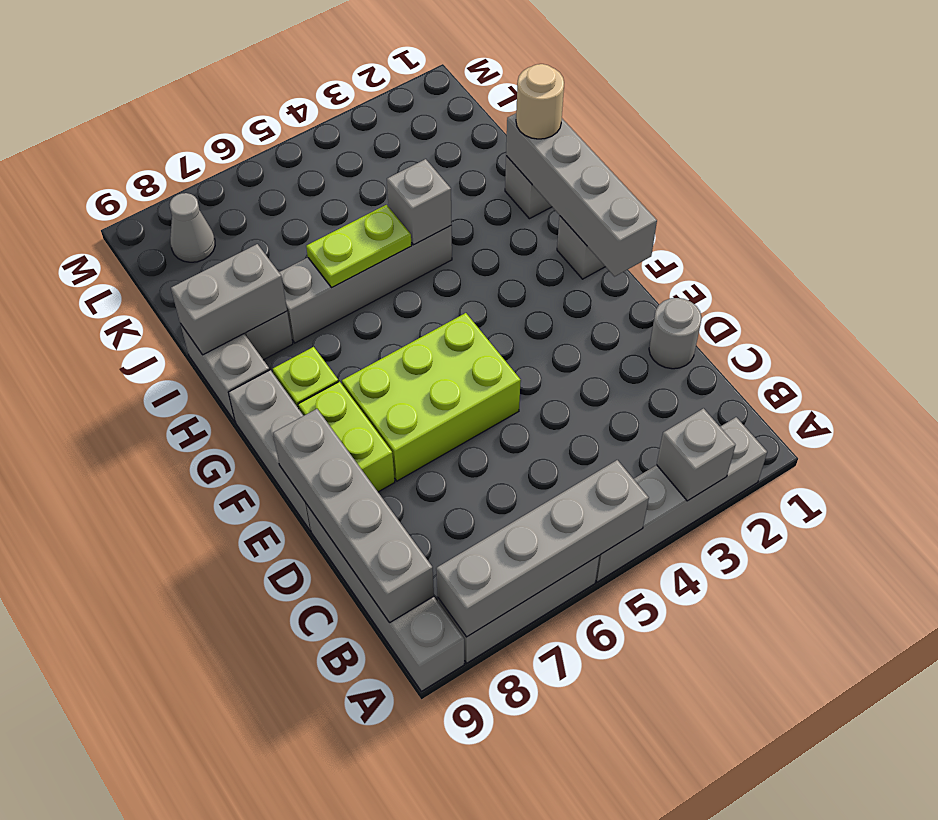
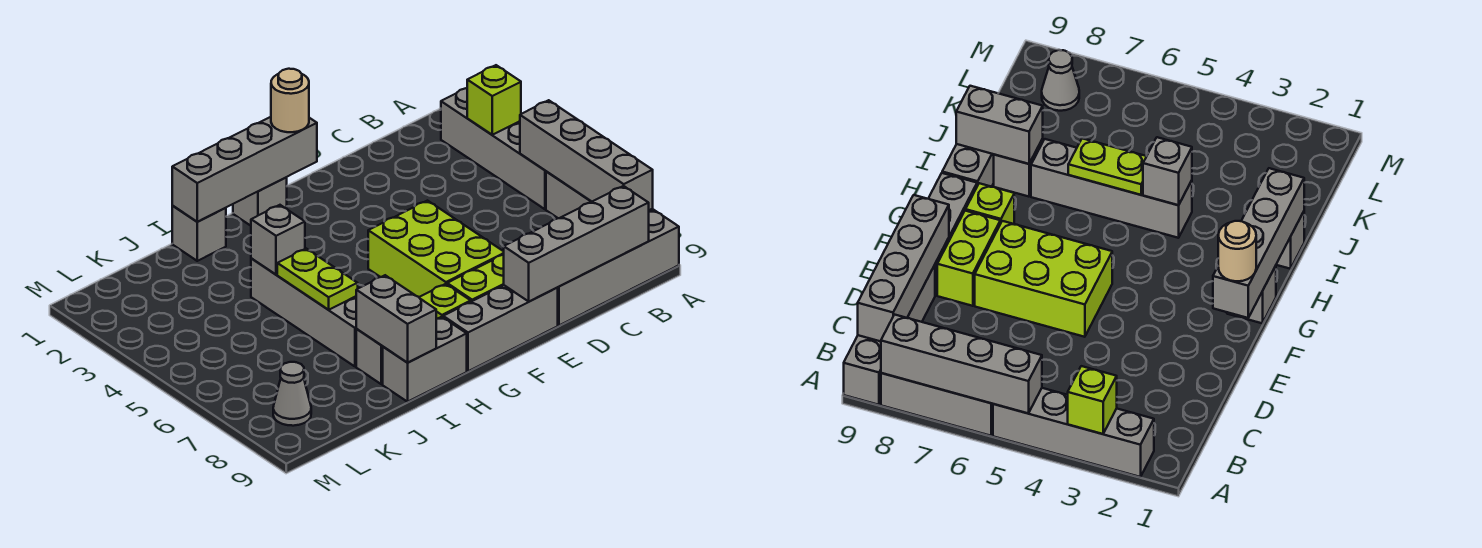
grey brick A3 level 2 -> lime brick A3 level 2
grey round brick D1 level 1 -> none
tan round brick I1 level 3 -> tan round brick F1 level 3

